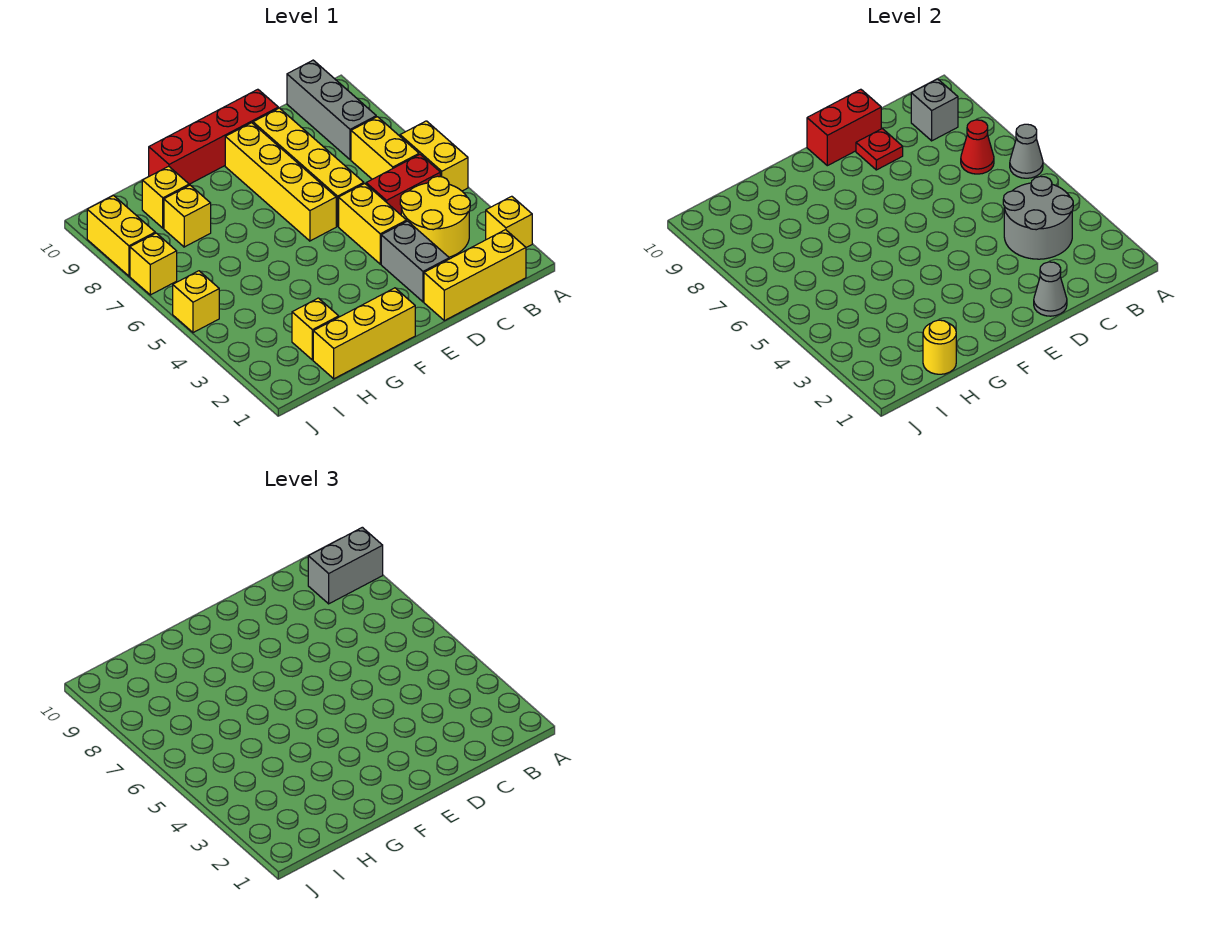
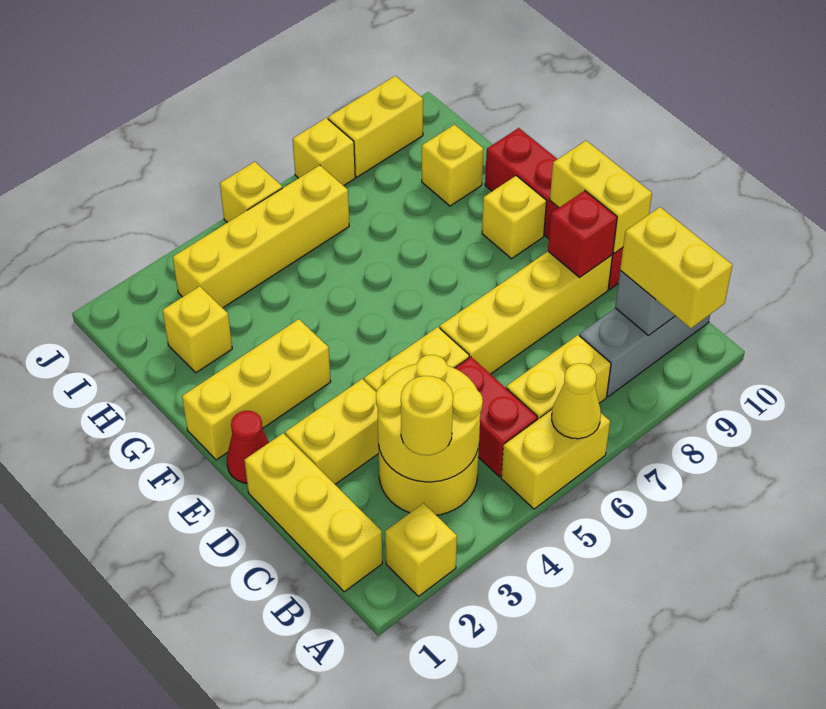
grey cone A6 level 2 -> yellow cone A6 level 2
grey brick A9:B9 level 3 -> yellow brick A9:B9 level 3
grey round brick B3:C4 level 2 -> yellow round brick B3:C4 level 2
red cone B7 level 2 -> red cone E1 level 1
grey cone D1 level 2 -> none
grey brick D2:D3 level 1 -> yellow brick D2:D3 level 1
red plate D9 level 2 -> red brick D9 level 2
red brick D10:E10 level 2 -> yellow brick D10:E10 level 2
yellow brick E6:E9 level 1 -> yellow brick I3:I6 level 1
yellow brick F1:H1 level 1 -> yellow brick F1:F3 level 1
yellow round brick H1 level 2 -> yellow round brick B3 level 3
yellow brick H8 level 1 -> yellow brick F9 level 1

